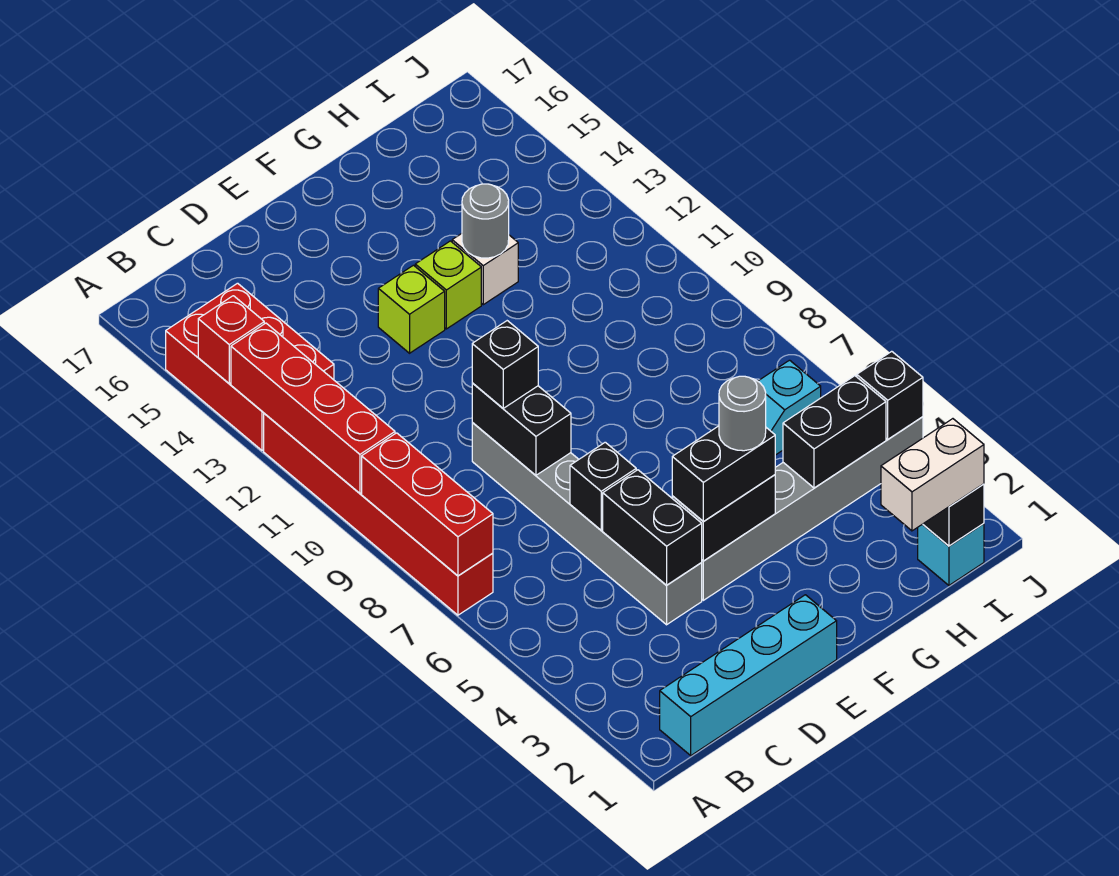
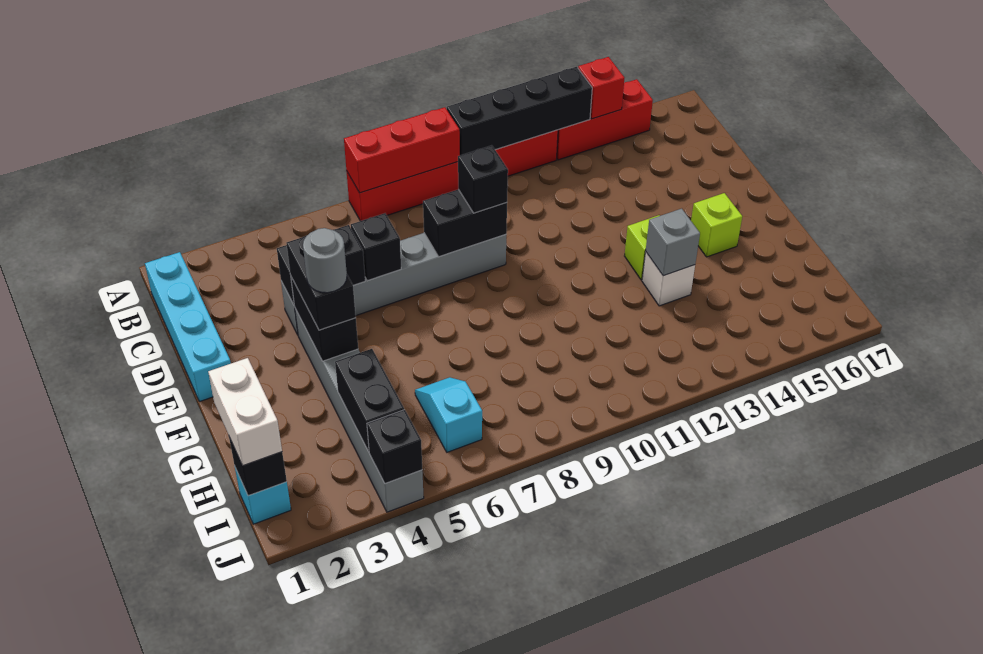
red brick A10:A13 level 2 -> black brick A10:A13 level 2
red brick A13:B15 level 1 -> red brick A13:A15 level 1
lime brick E13 level 1 -> lime brick F15 level 1
grey round brick G13 level 2 -> grey brick G13 level 2

